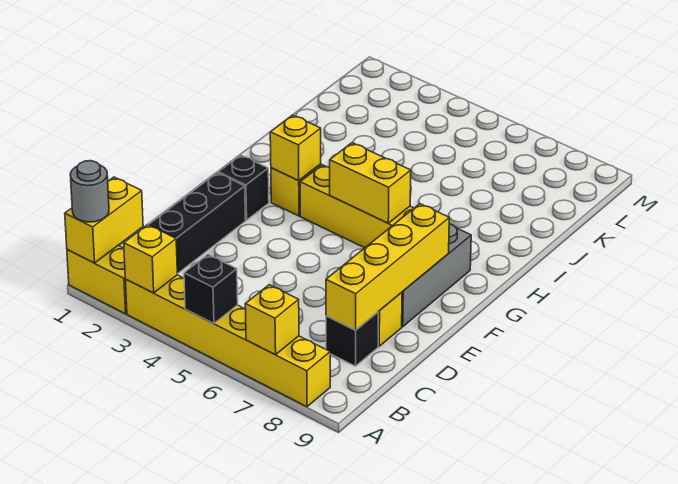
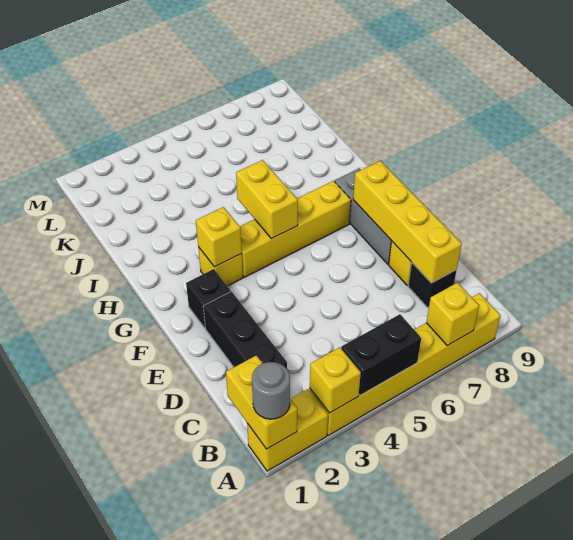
black brick A5 level 2 -> black brick A4:A5 level 2
yellow brick G5:G6 level 2 -> yellow brick G5:H5 level 2

